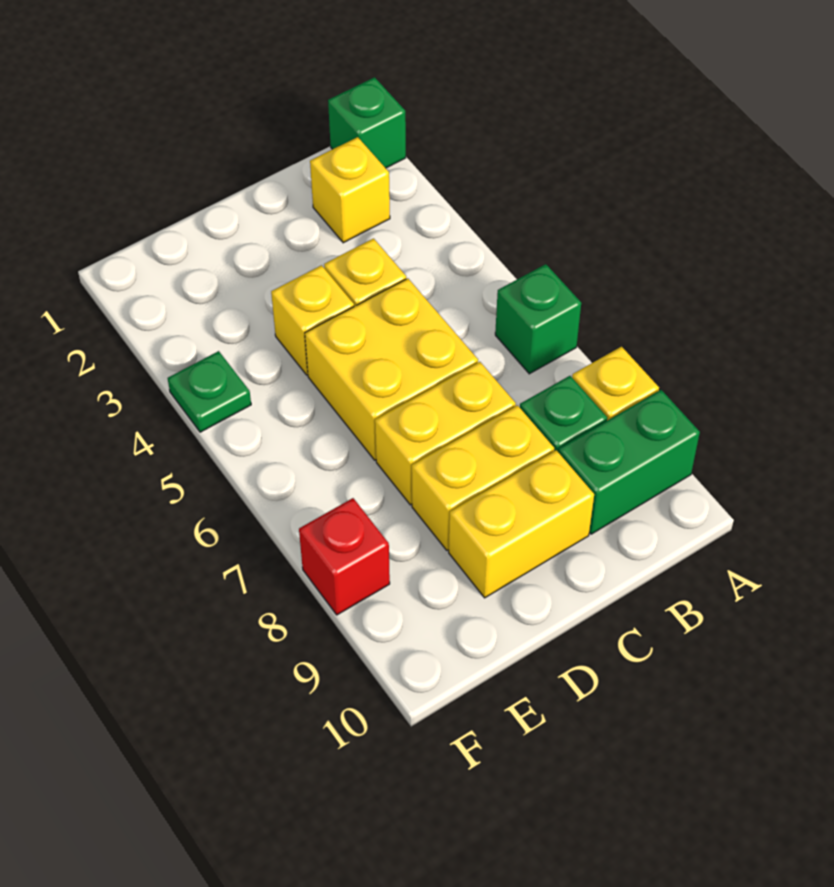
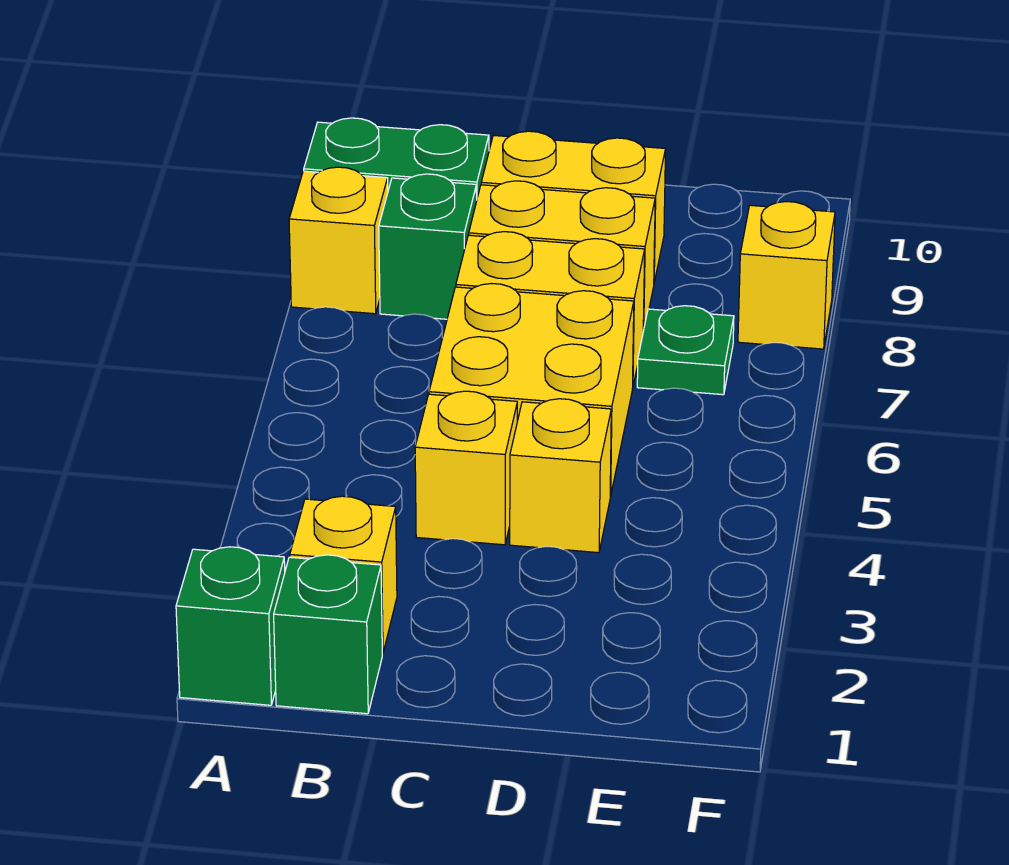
green brick A6 level 1 -> green brick B1 level 1
green plate F4 level 1 -> green plate E7 level 1
red brick F8 level 1 -> yellow brick F8 level 1

